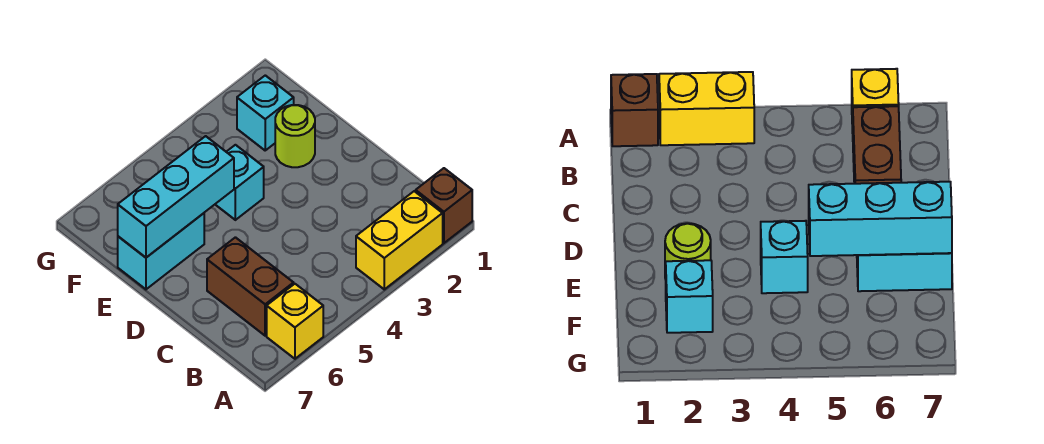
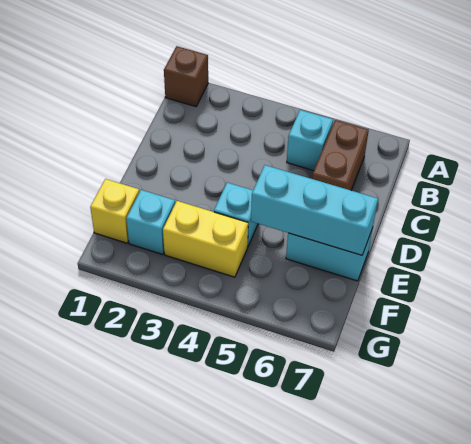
yellow brick A2:A3 level 1 -> yellow brick F3:F4 level 1
yellow brick A6 level 1 -> yellow brick F1 level 1
none -> cyan brick B5 level 1
lime round brick E2 level 1 -> none

